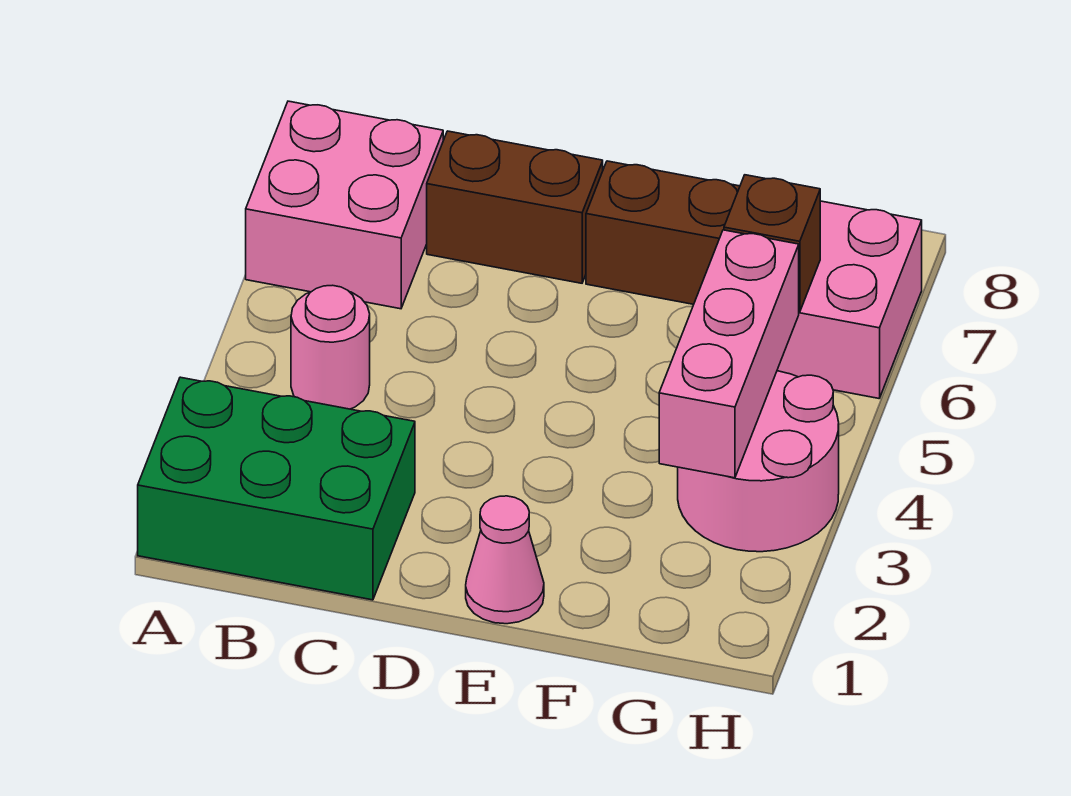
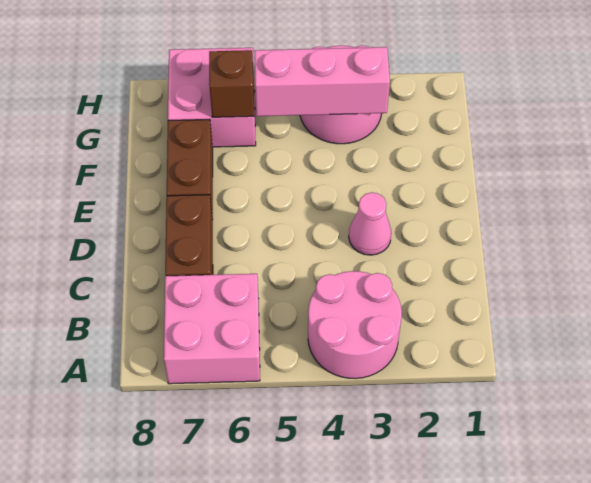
green brick A1:C2 level 1 -> none
pink round brick B4 level 1 -> pink round brick A3:B4 level 1
pink cone E1 level 1 -> pink cone D3 level 1

